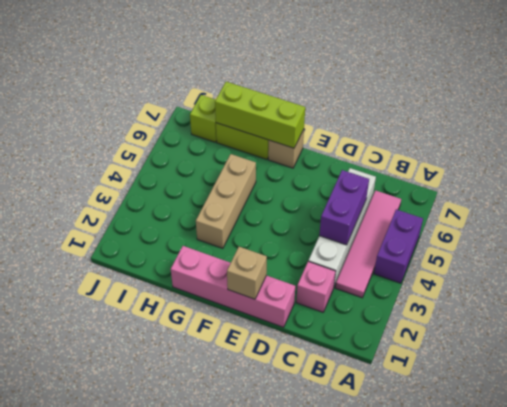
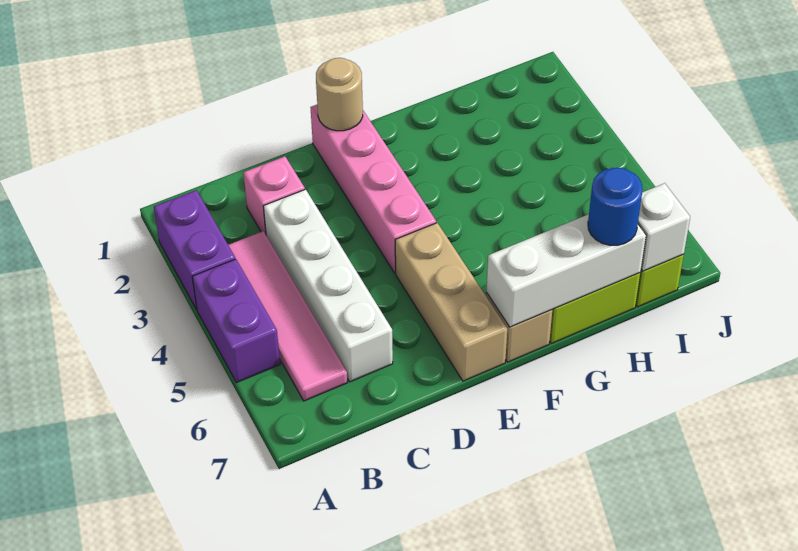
purple brick C4:C5 level 2 -> purple brick A2:A3 level 1
pink brick D1:G1 level 1 -> pink brick E1:E4 level 1
tan brick E1 level 2 -> tan round brick E1 level 2
lime brick F7:H7 level 2 -> white brick F7:H7 level 2
tan brick G3:G5 level 1 -> tan brick E5:E7 level 1
none -> blue round brick H7 level 3
none -> white brick I7 level 2

